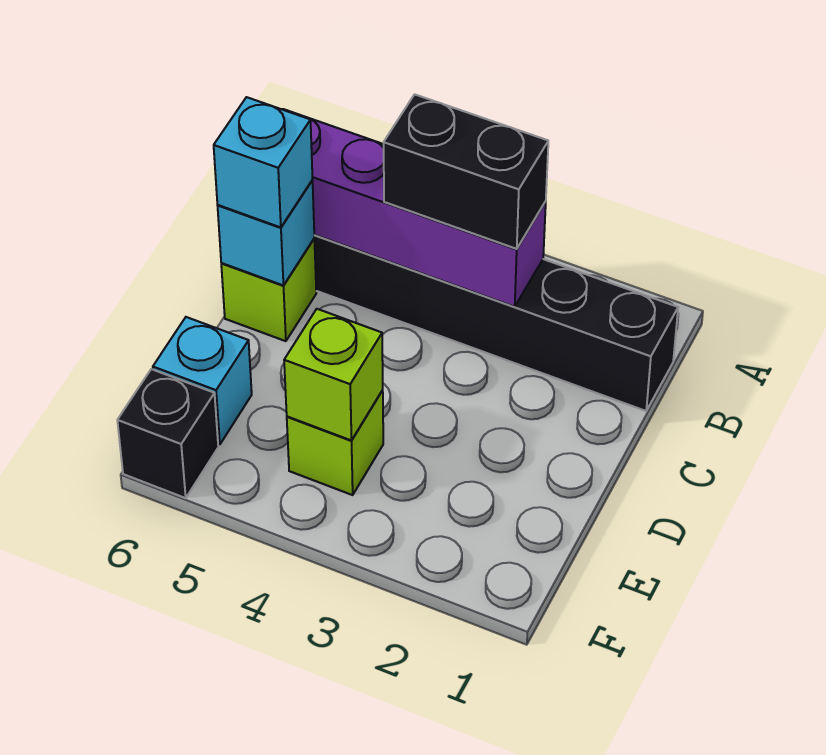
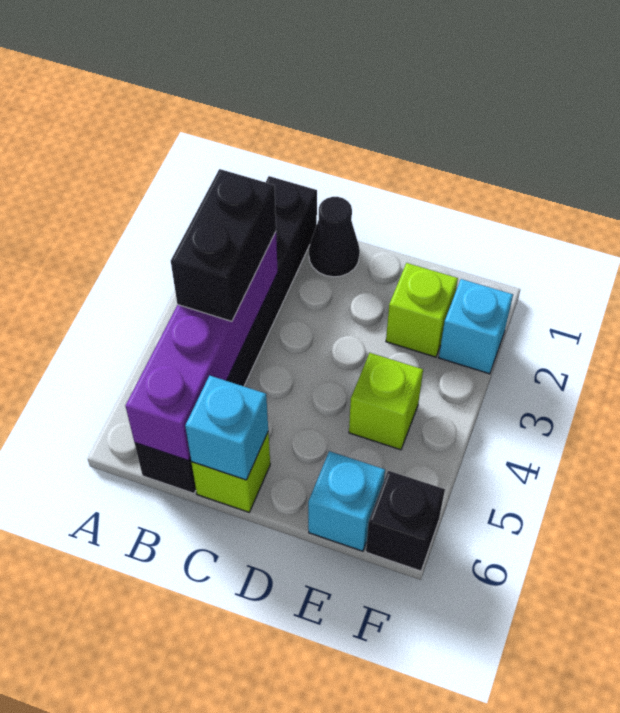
none -> black cone C1 level 1
cyan brick C6 level 3 -> cyan brick F2 level 1
lime brick E4 level 2 -> lime brick E2 level 1

